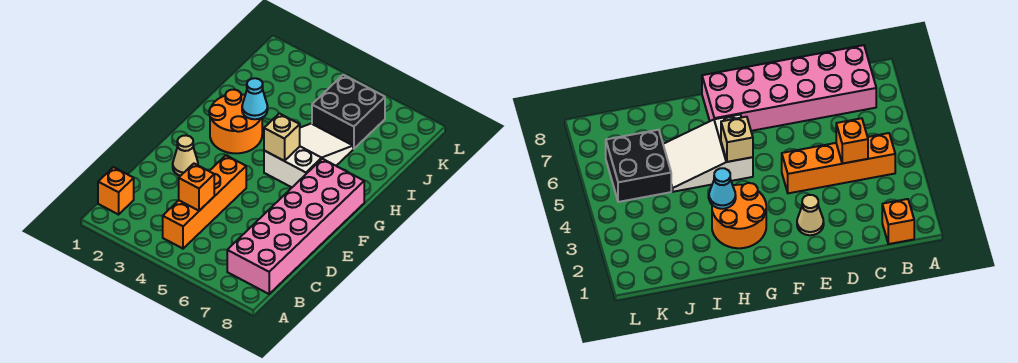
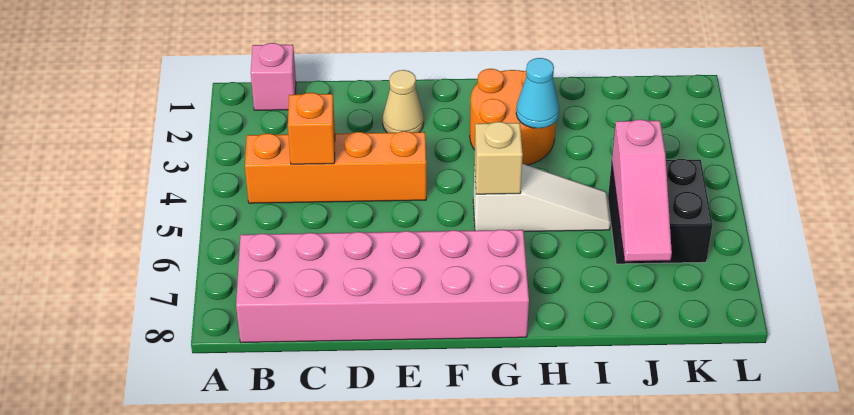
orange brick B1 level 1 -> pink brick B1 level 1
white slope G5:I6 level 1 top G -> white slope G5:I5 level 1 top G
none -> pink slope J5:J7 level 2 top 5

